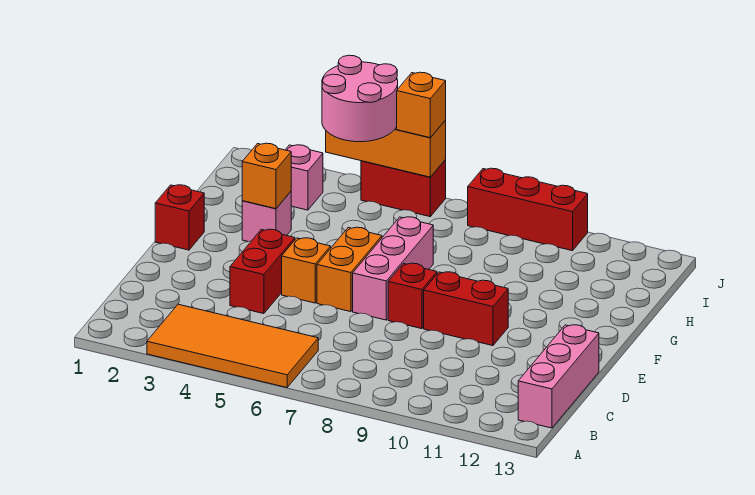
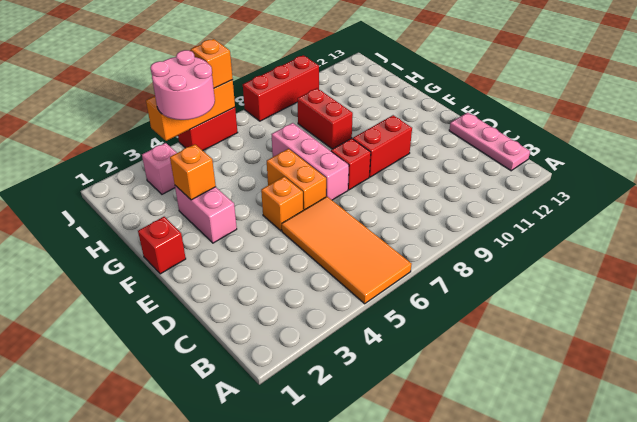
orange tile A3:B6 level 1 -> orange tile A5:D6 level 1
pink brick B13:D13 level 1 -> pink plate B13:D13 level 1
red brick D4:E4 level 1 -> red brick G9:H9 level 1
pink brick G3 level 1 -> pink brick F3:G3 level 1

